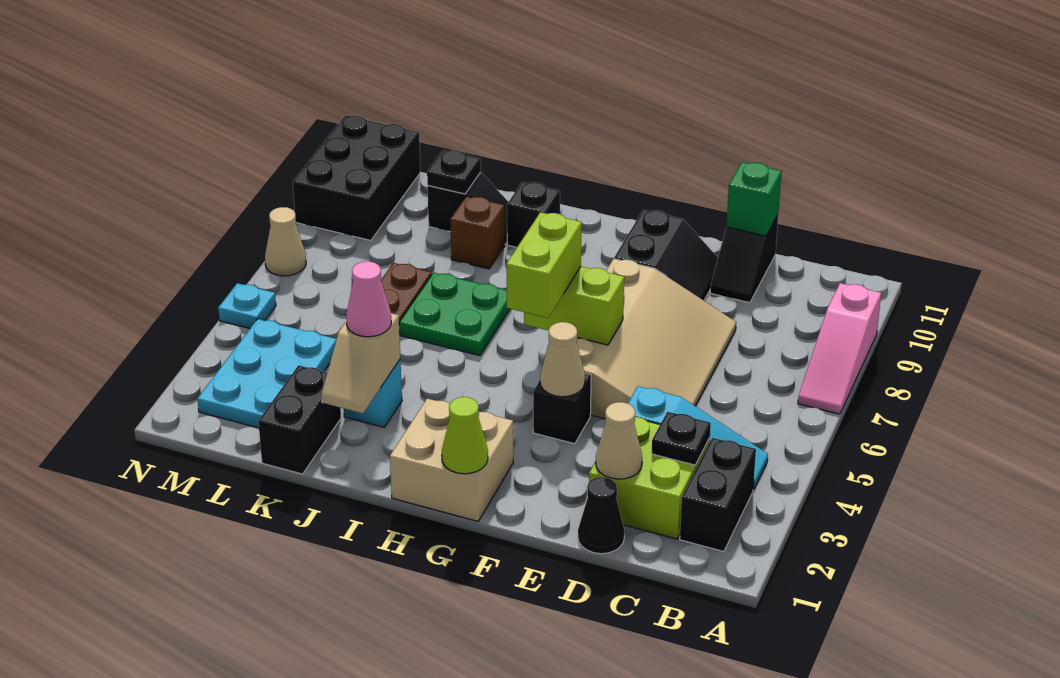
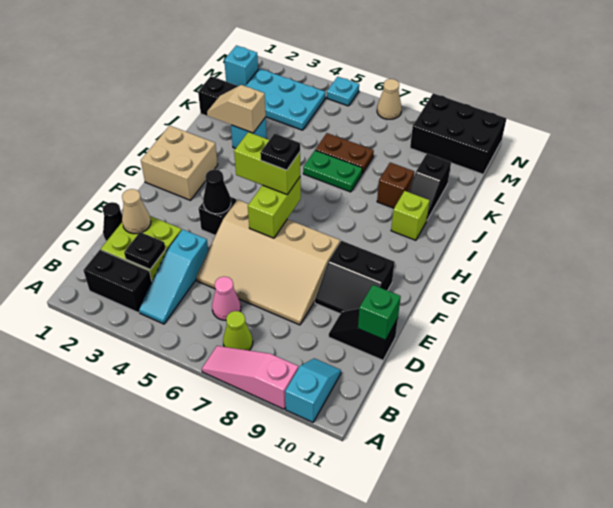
none -> cyan slope A10:B10 level 1 top A
tan cone F4 level 2 -> black cone F4 level 2
lime cone G1 level 2 -> lime cone B7 level 1
green plate I6:J7 level 1 -> green plate J6:J7 level 1
black brick I10 level 1 -> lime brick I10 level 1
pink cone J3 level 3 -> pink cone C6 level 1
black plate K10 level 2 -> black plate G6 level 4
none -> cyan brick M1 level 1

